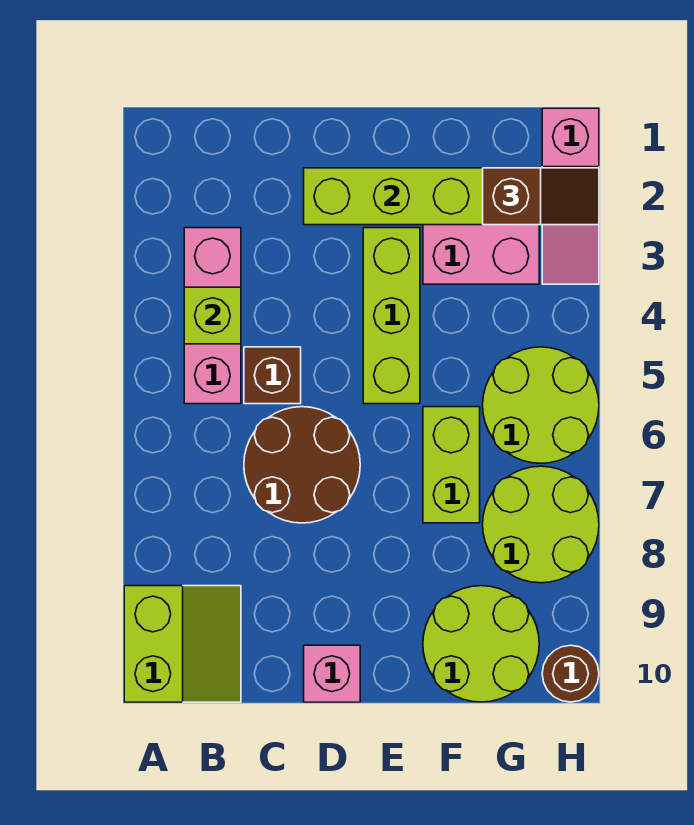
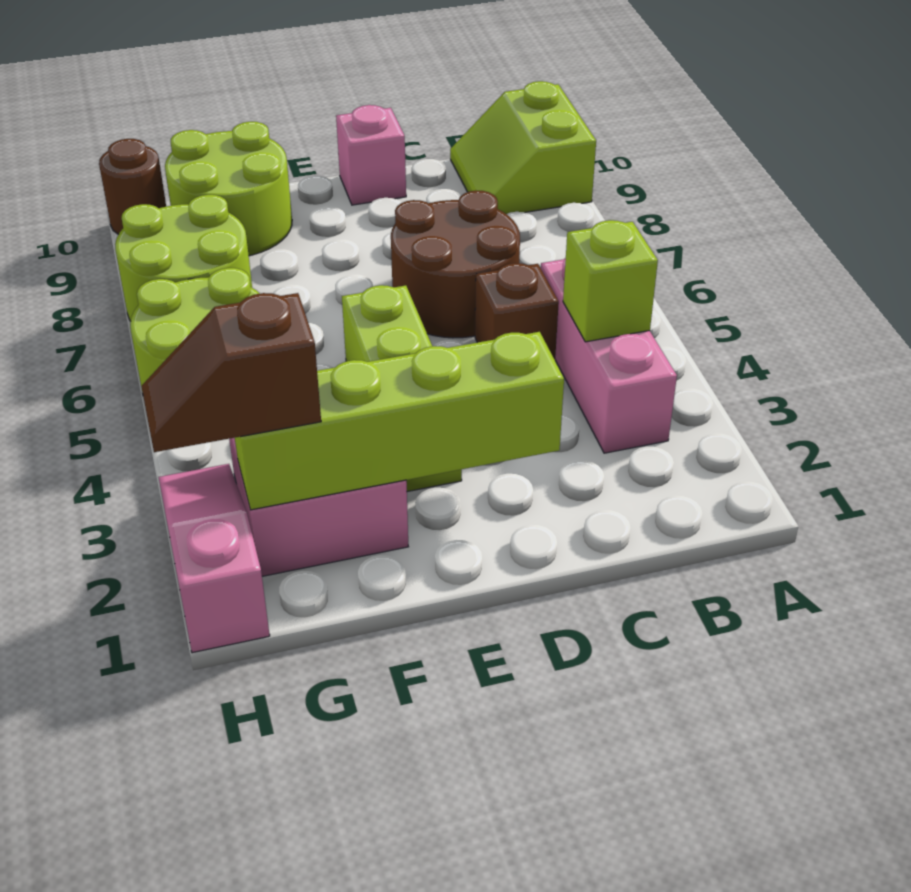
lime brick F6:F7 level 1 -> none

